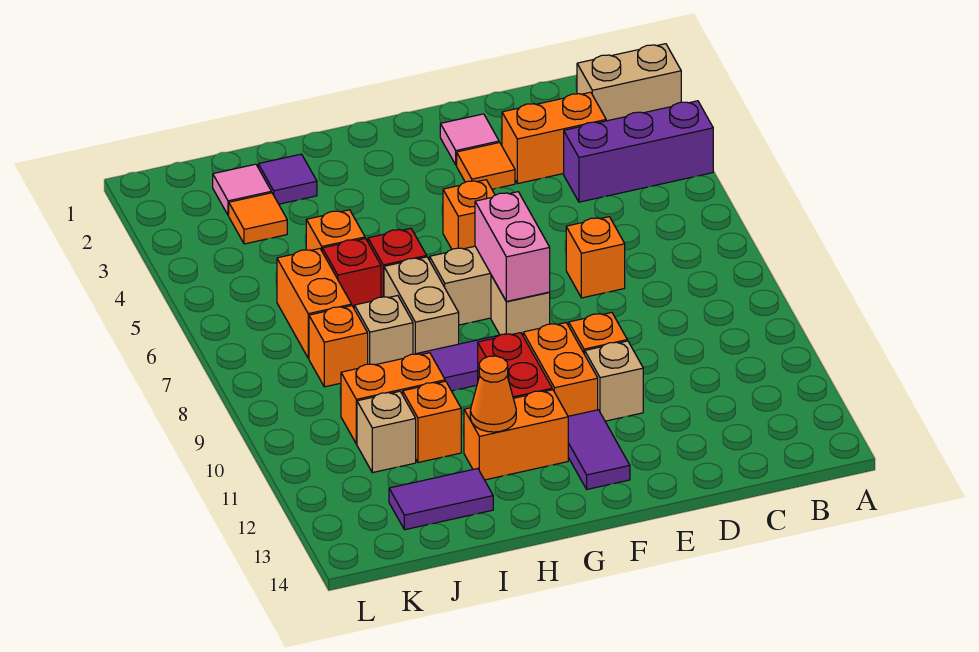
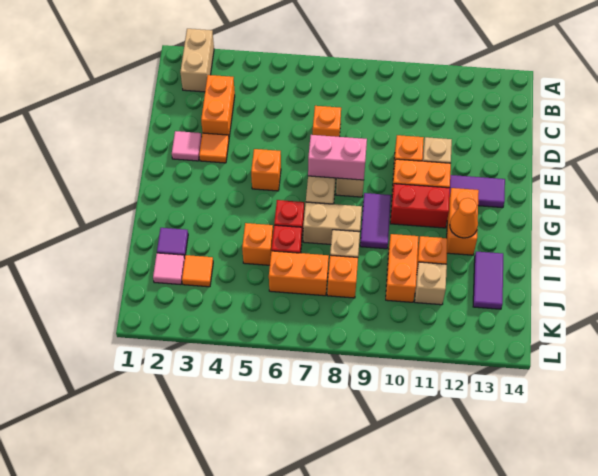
purple brick A4:C4 level 1 -> none

